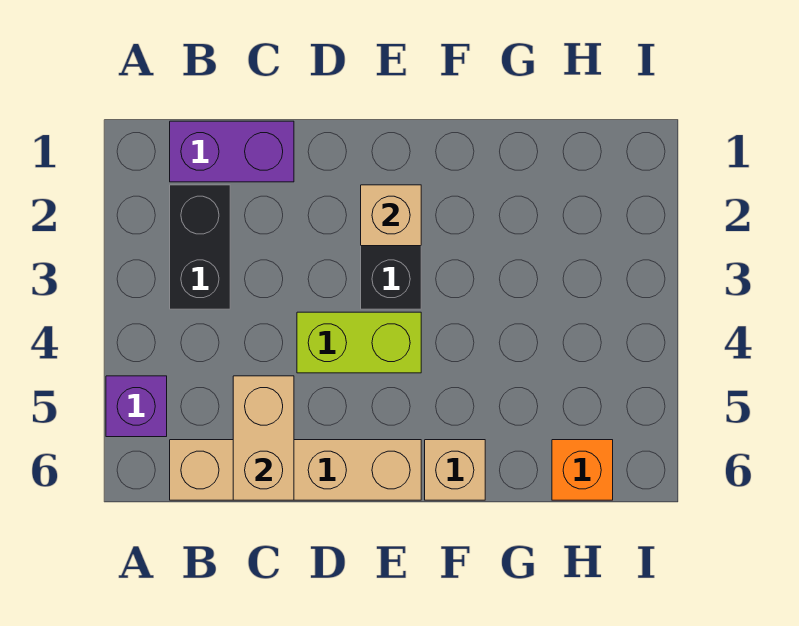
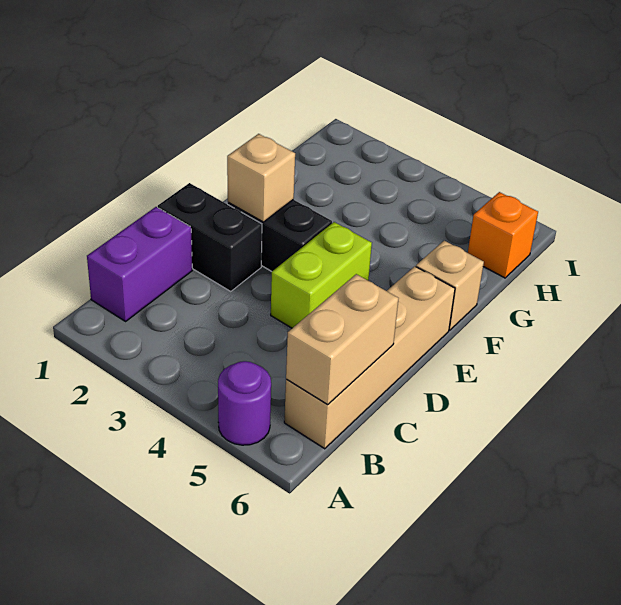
purple brick A5 level 1 -> purple round brick A5 level 1
black brick B2:B3 level 1 -> black brick D1:D2 level 1
tan brick C5:C6 level 2 -> tan brick B6:C6 level 2

